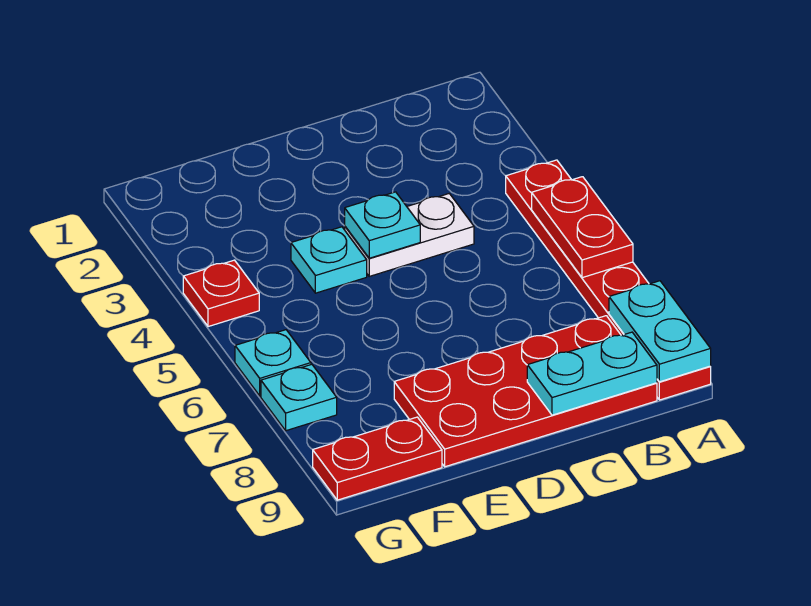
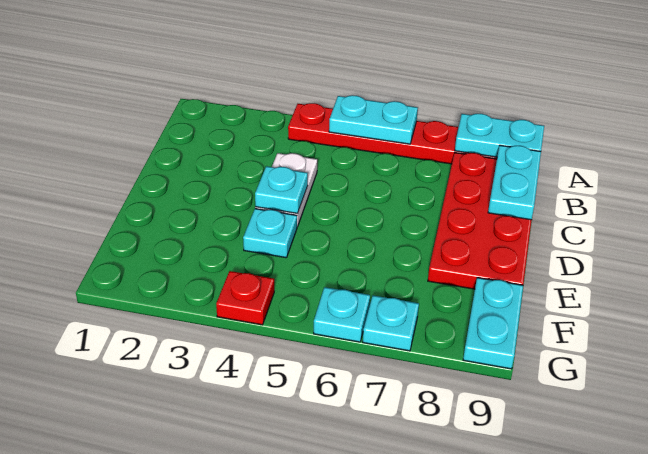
red plate A5:A6 level 2 -> cyan plate A5:A6 level 2
red plate F9:G9 level 1 -> cyan plate F9:G9 level 1

